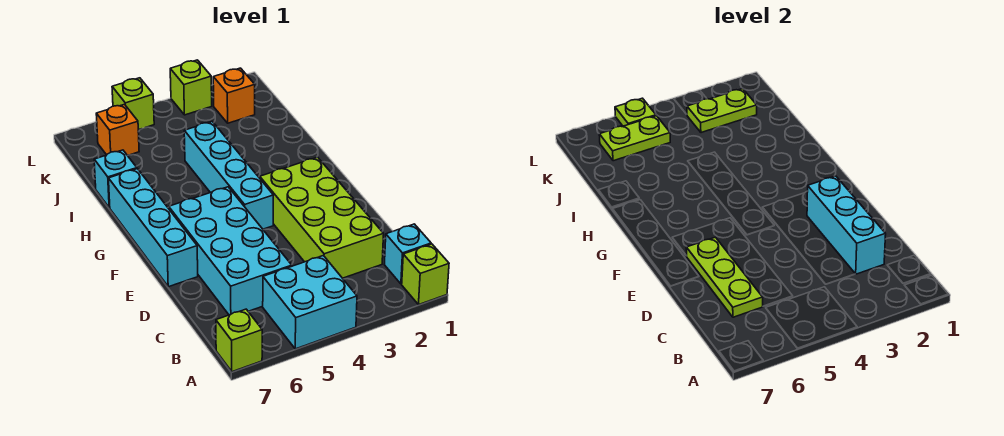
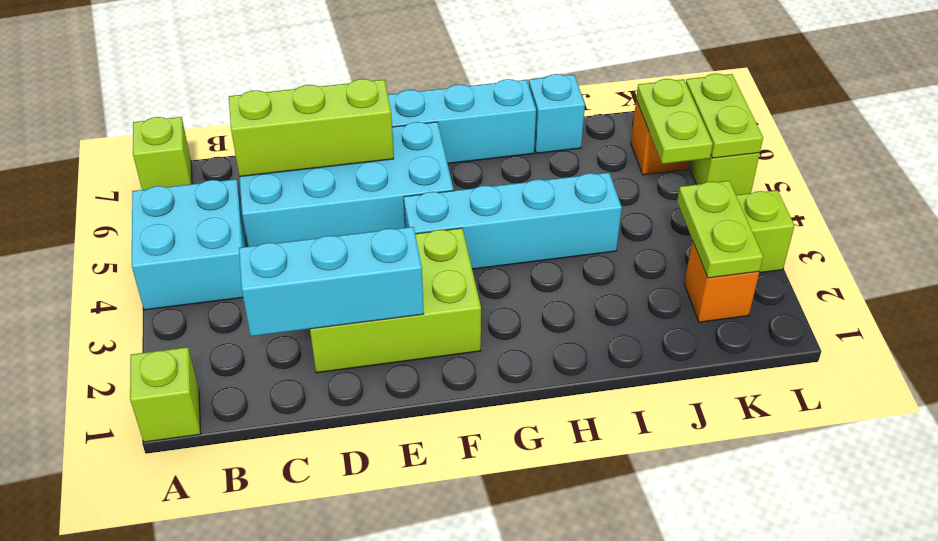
cyan brick B1 level 1 -> none
lime brick C2:F3 level 1 -> lime brick D2:F3 level 1
lime plate C6:E6 level 2 -> lime brick C6:E6 level 2
lime plate L5 level 2 -> lime plate L5:L6 level 2

